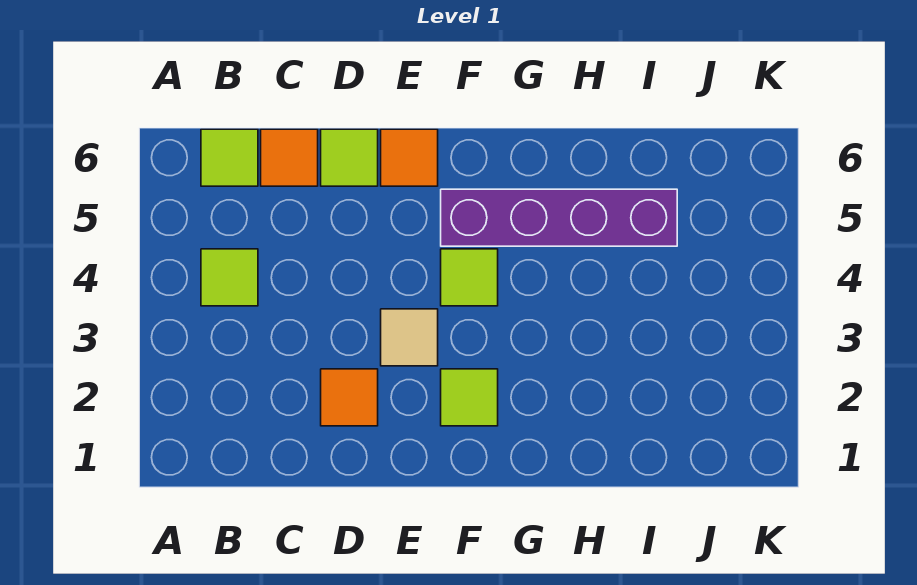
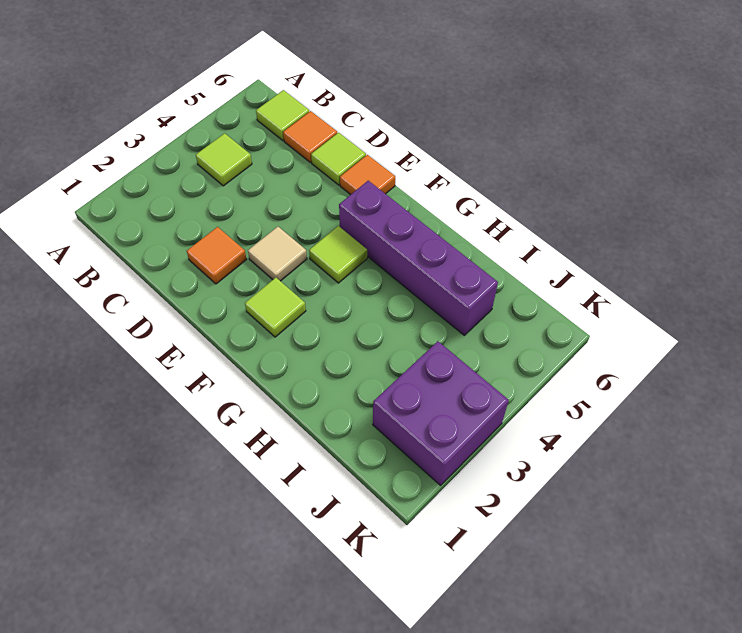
none -> purple brick J2:K3 level 1

